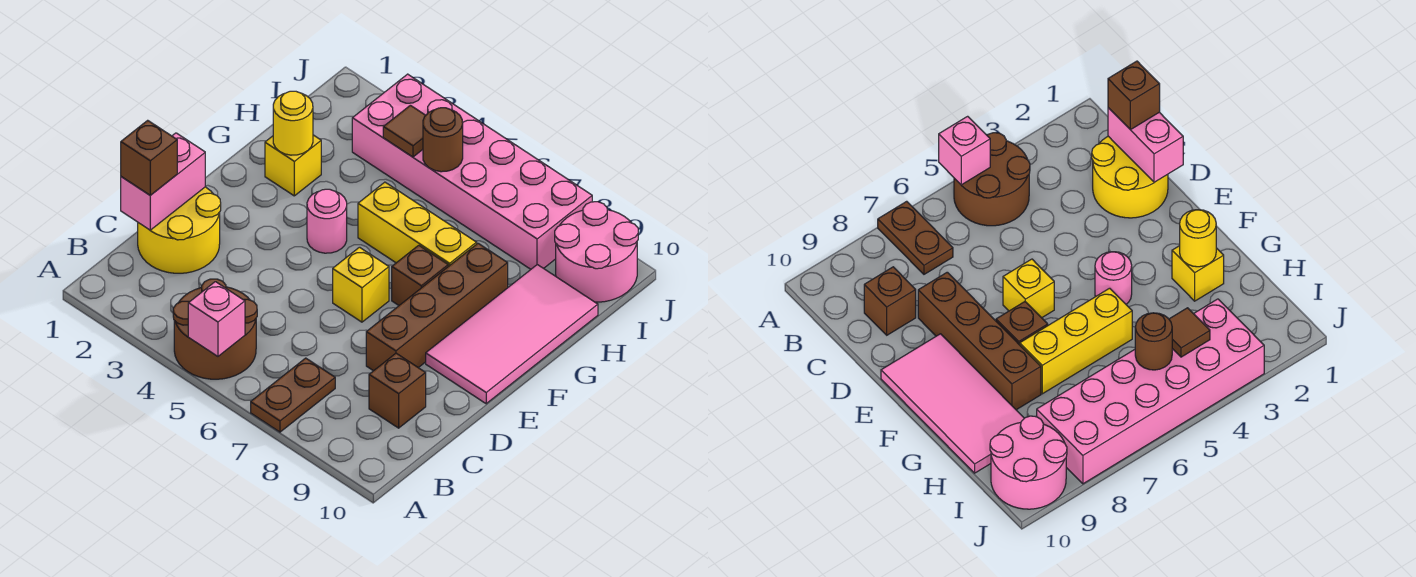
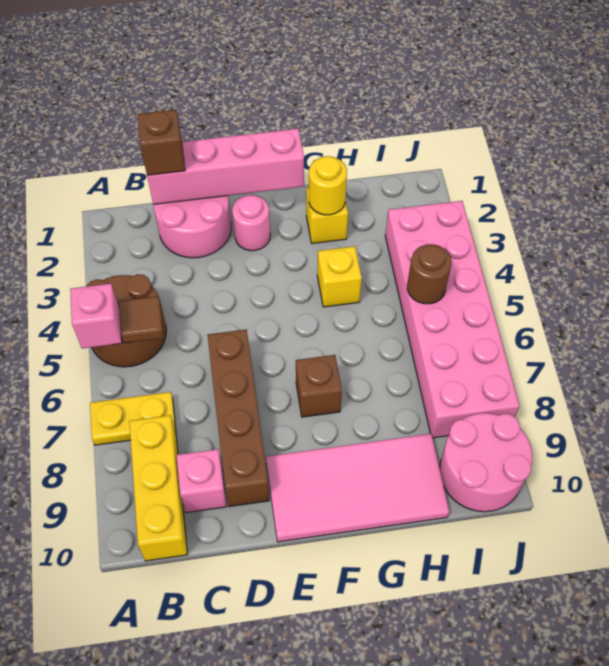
brown plate A7:B7 level 1 -> yellow plate A7:B7 level 1
yellow round brick C1:D2 level 1 -> pink round brick C1:D2 level 1
pink brick C1:D1 level 2 -> pink brick C1:F1 level 2
brown brick C9 level 1 -> pink brick C9 level 1
brown brick D8:G8 level 1 -> brown brick D6:D9 level 1
yellow brick E6 level 1 -> yellow brick G4 level 1
pink round brick F4 level 1 -> pink round brick E2 level 1
yellow brick G5:G7 level 1 -> yellow brick B8:B10 level 1
brown tile I4 level 2 -> brown tile B5 level 2

